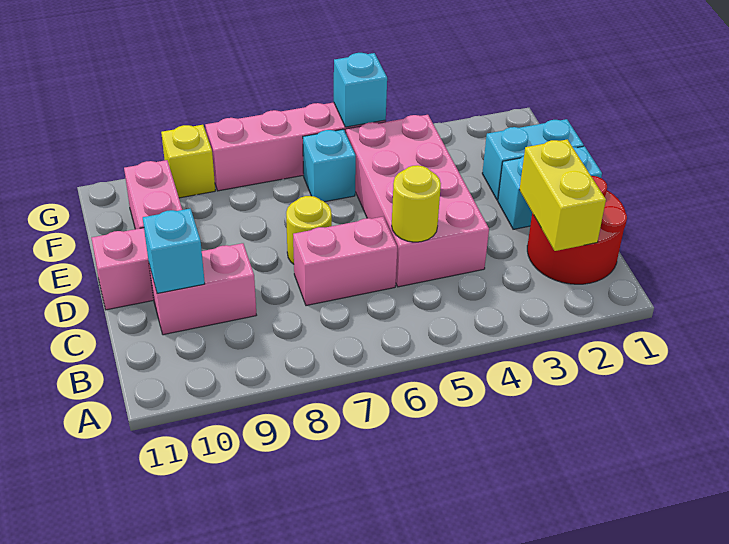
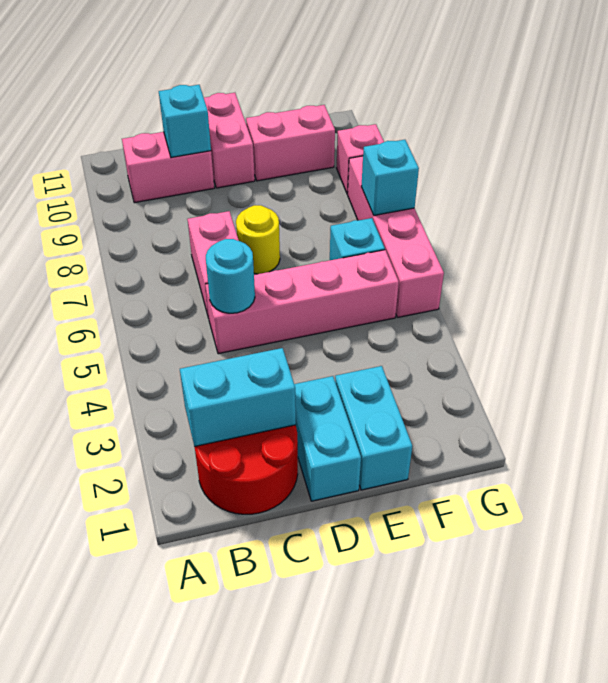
yellow brick B2:C2 level 2 -> cyan brick B2:C2 level 2
pink brick C4:F5 level 1 -> pink brick C5:F5 level 1
yellow round brick C5 level 2 -> cyan round brick C5 level 2
pink brick C9:C10 level 1 -> pink brick B10:C10 level 1
cyan brick G5 level 2 -> cyan brick G7 level 2
yellow brick G9 level 1 -> pink brick G9 level 1

